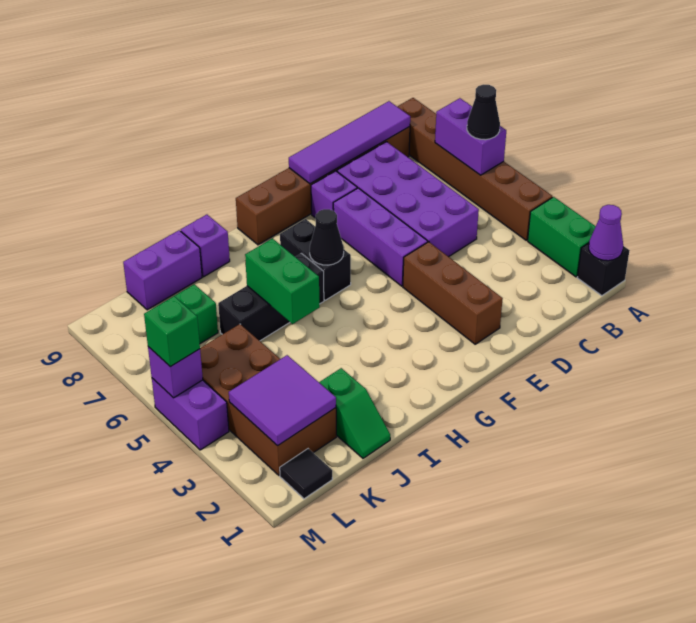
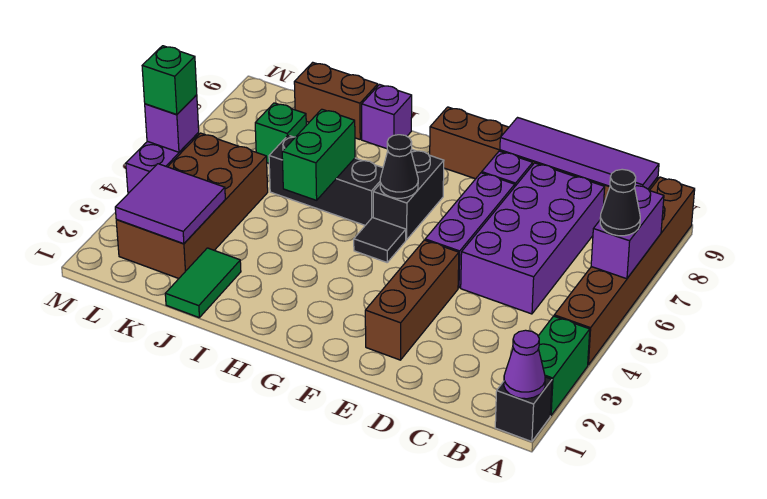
green slope J1:J2 level 1 top 2 -> green tile J1:J2 level 1
purple brick J9:K9 level 1 -> brown brick J9:K9 level 1
black tile L1 level 1 -> black tile G5 level 1

